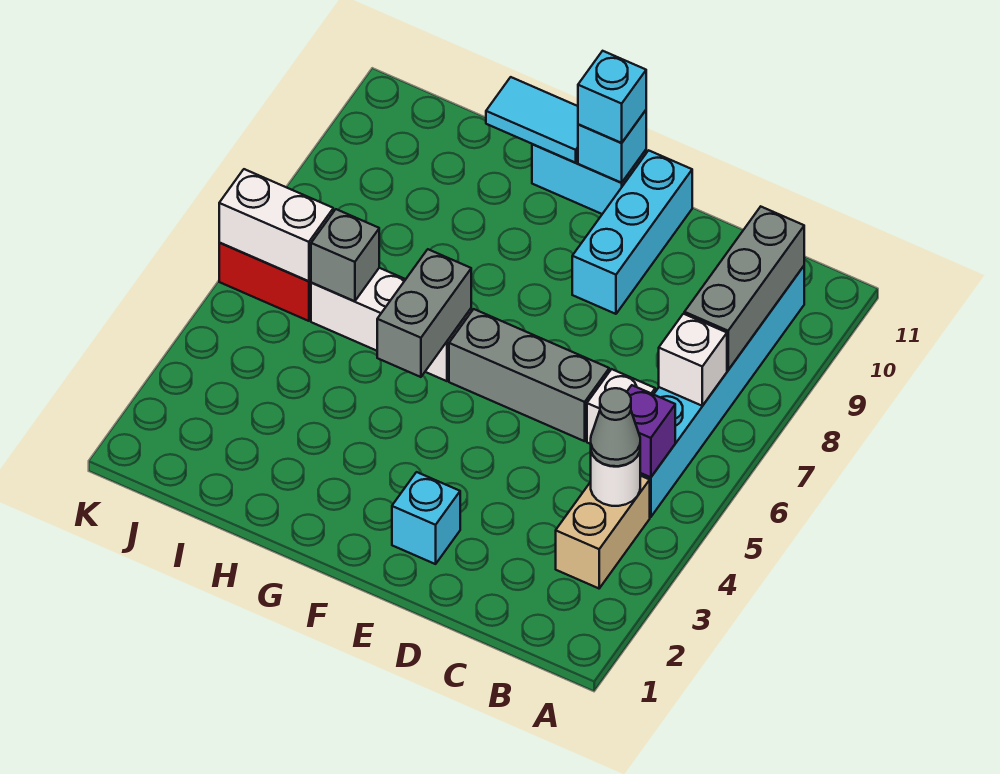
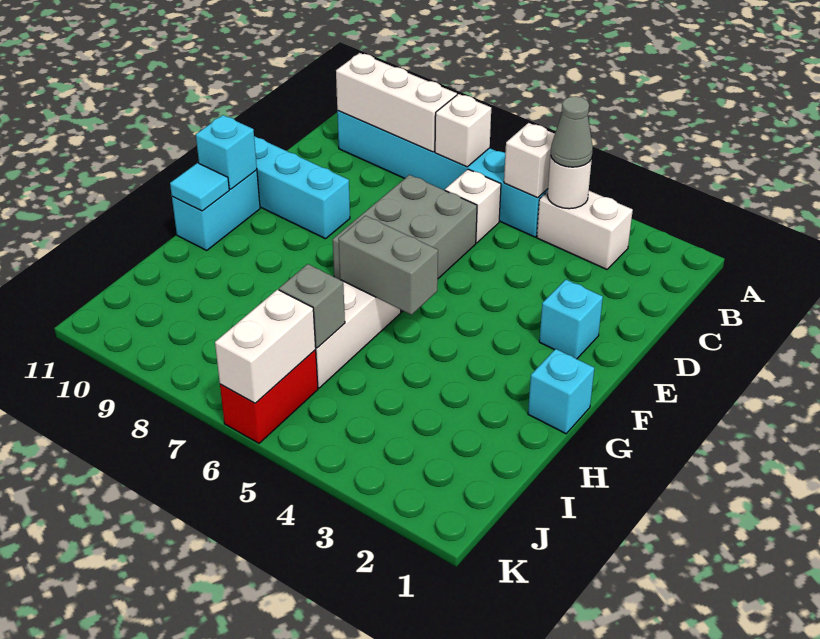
tan brick B3:B4 level 1 -> white brick B3:B4 level 1
purple brick B5 level 2 -> white brick B5 level 2
grey brick B8:B10 level 2 -> white brick B8:B10 level 2
grey brick D6:F6 level 1 -> grey brick D6:F7 level 1
cyan brick F11 level 3 -> cyan brick G1 level 1
cyan tile G11:H11 level 2 -> cyan tile G11 level 2

